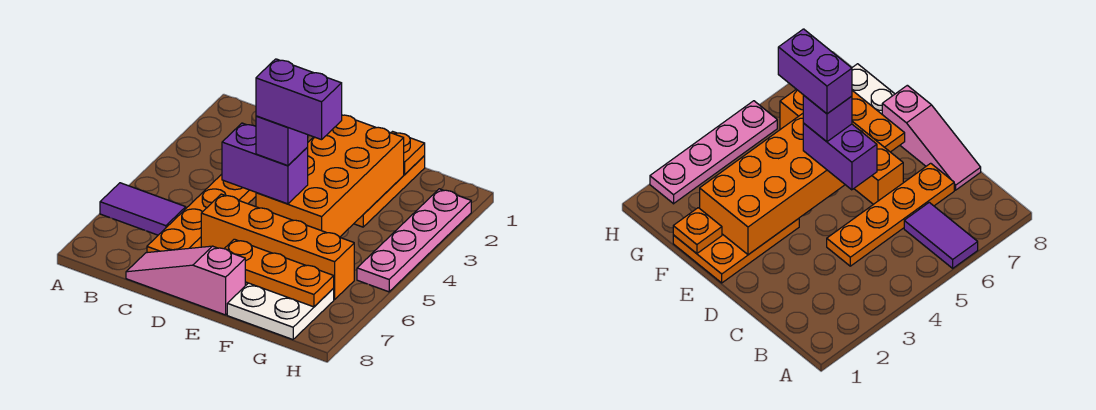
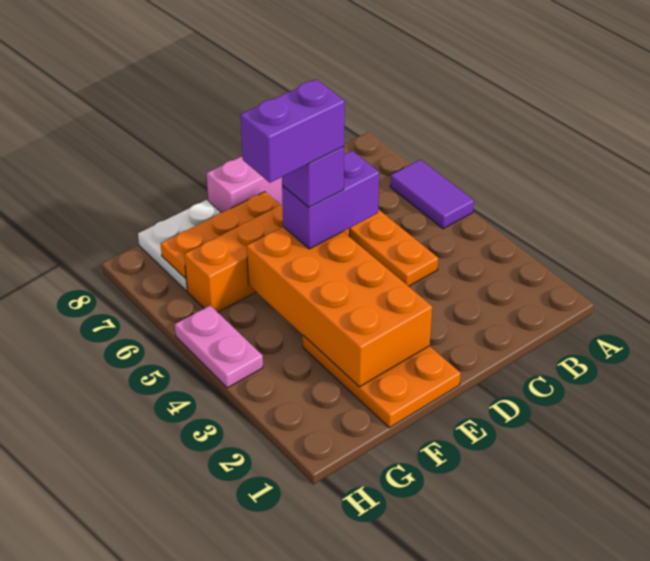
purple tile A6:B6 level 1 -> purple tile A5:A6 level 1
orange plate F1 level 2 -> none
pink plate H2:H5 level 1 -> pink plate H4:H5 level 1

